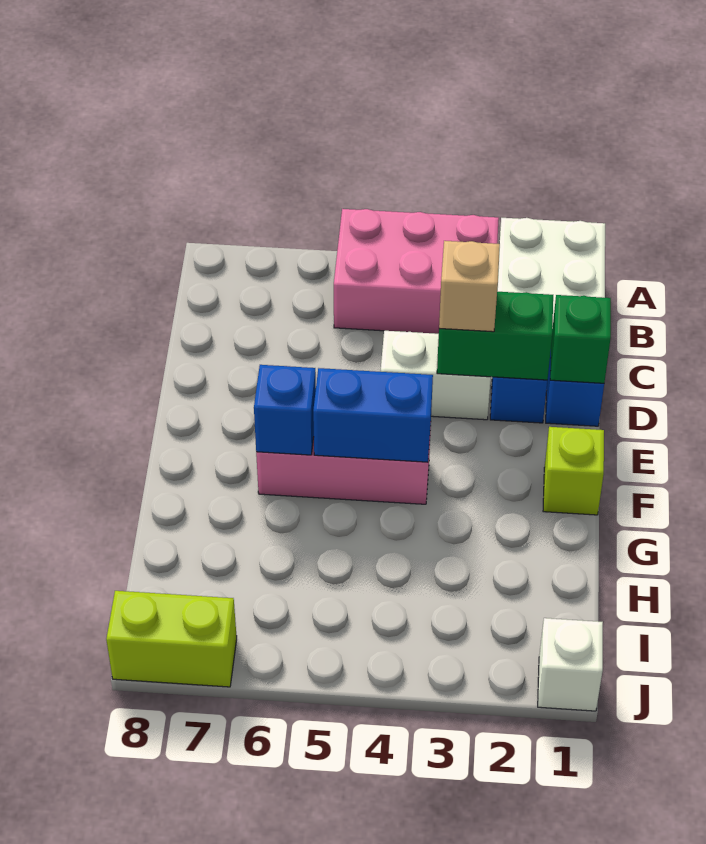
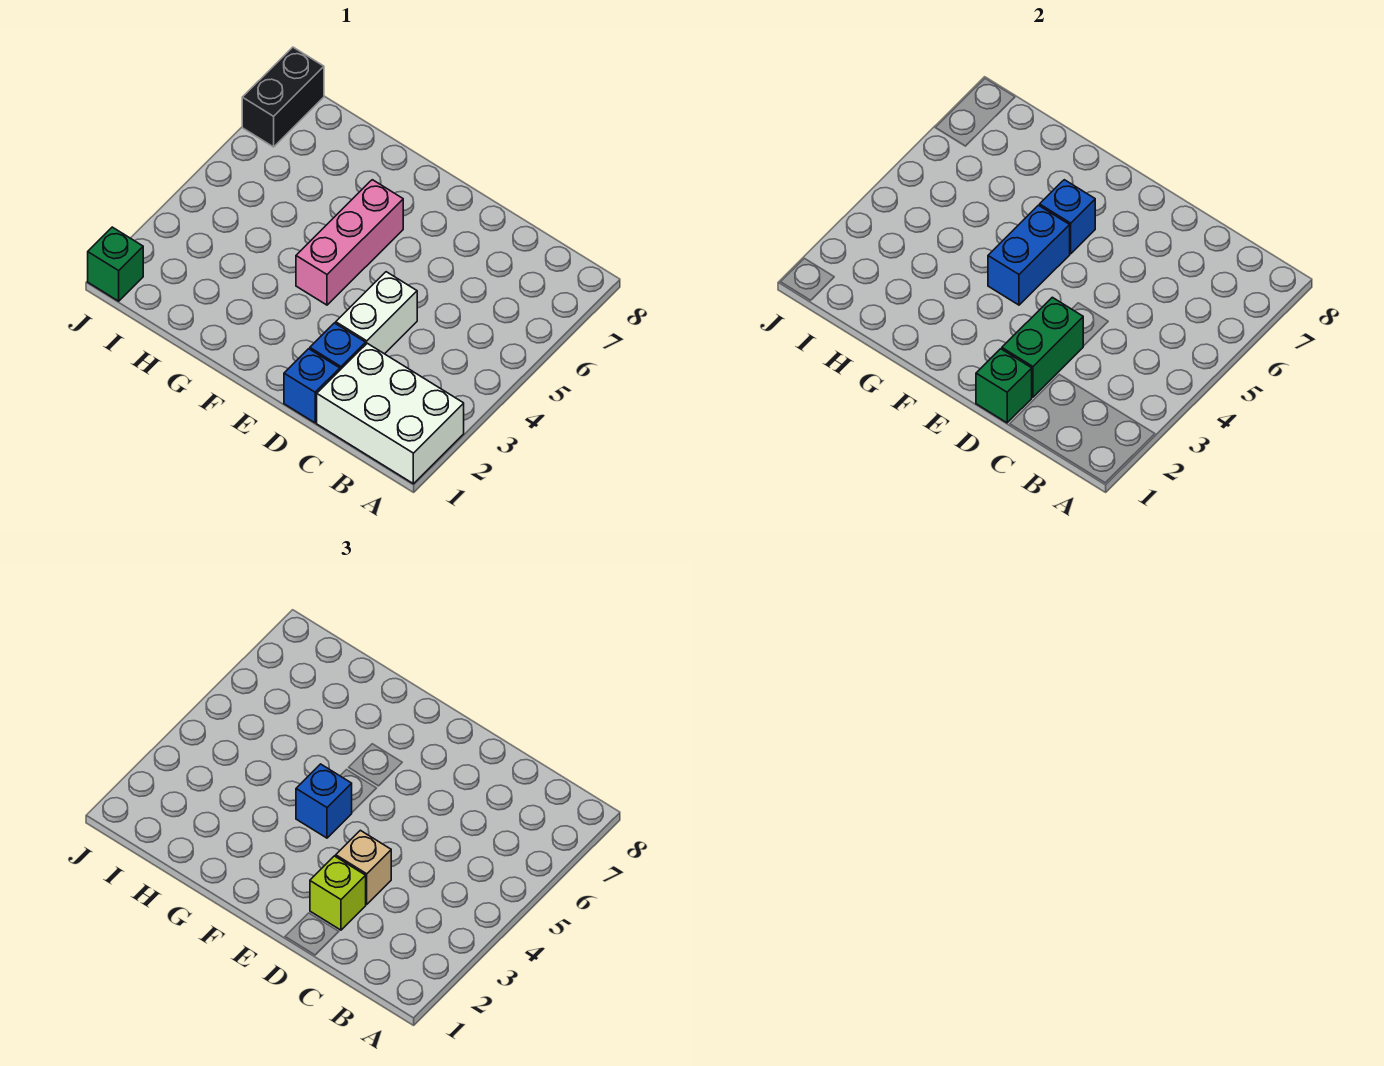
pink brick A3:B5 level 1 -> none
lime brick F1 level 1 -> lime brick D2 level 3
none -> blue brick F4 level 3
white brick J1 level 1 -> green brick J1 level 1
lime brick J7:J8 level 1 -> black brick J7:J8 level 1

